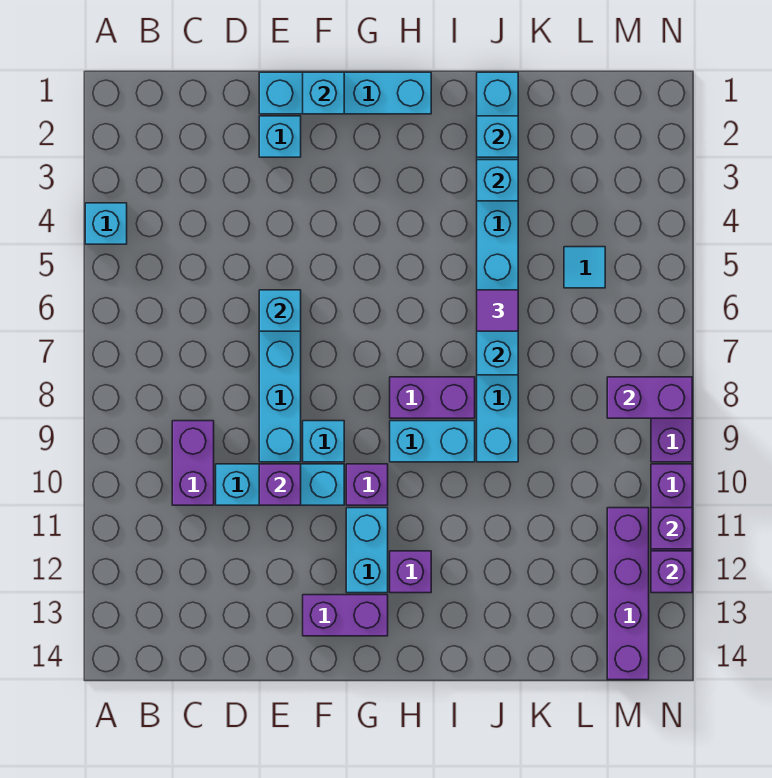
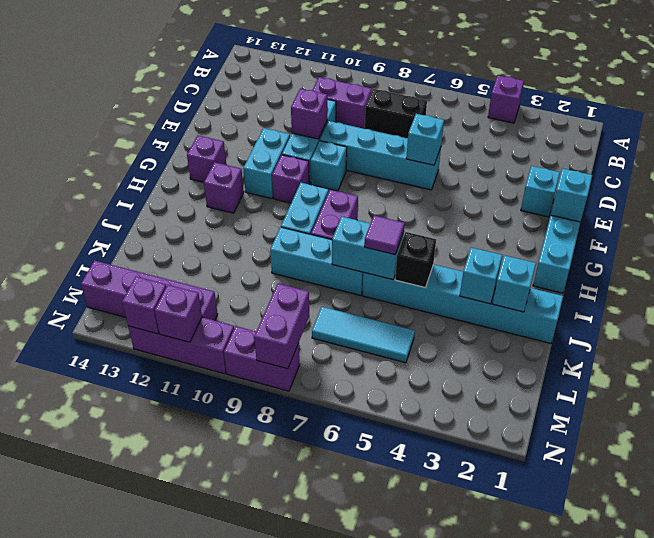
cyan brick A4 level 1 -> purple brick A4 level 1
none -> black brick C7:C8 level 1
purple brick F13:G13 level 1 -> purple brick G13 level 1
cyan brick G11:G12 level 1 -> cyan brick F11:G11 level 1
none -> black brick J5 level 2
cyan tile L5 level 1 -> cyan tile L5:L7 level 1

